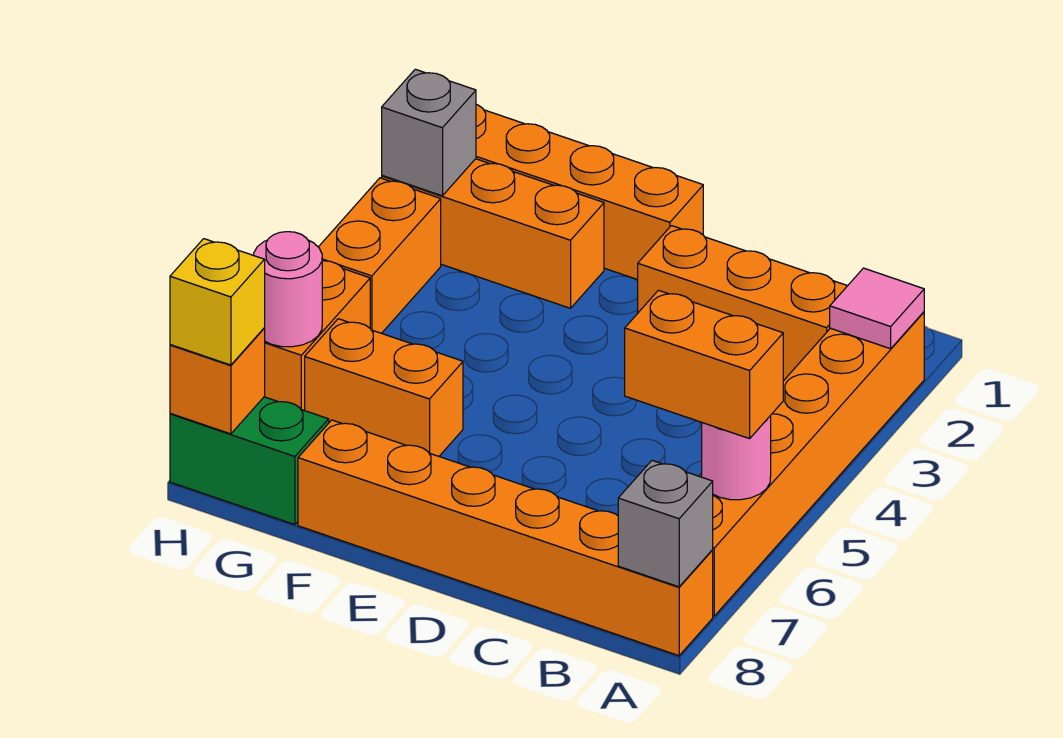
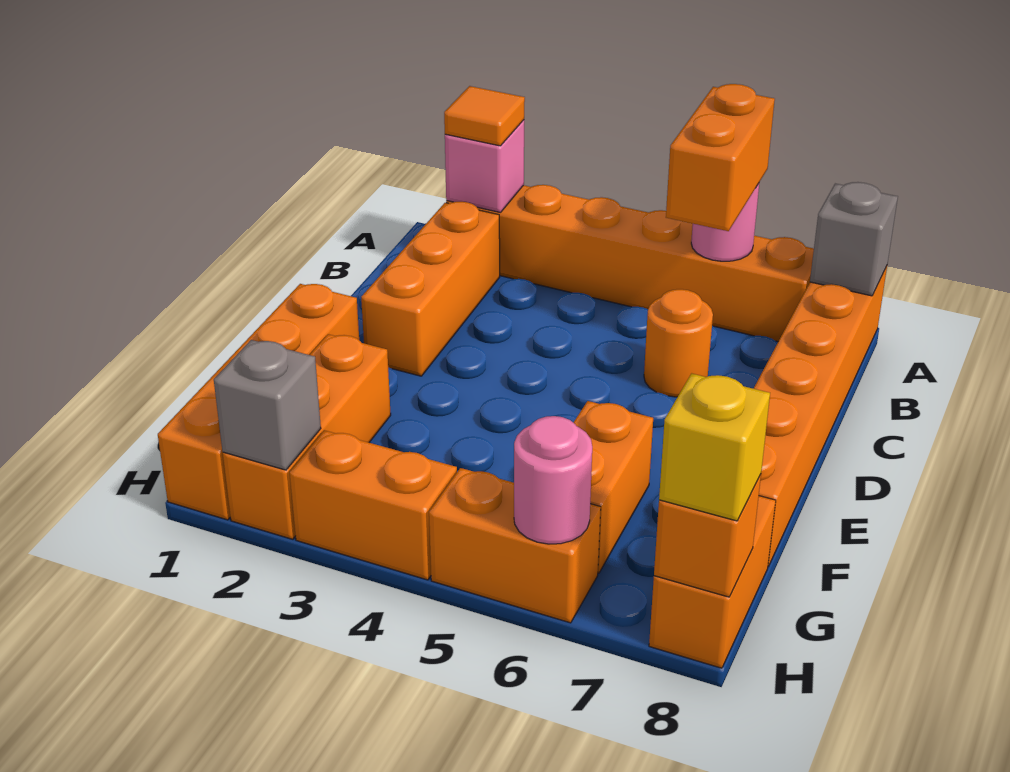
pink tile A2 level 2 -> pink brick A2 level 2
none -> orange tile A2 level 3
none -> orange round brick C6 level 1
green brick G8:H8 level 1 -> orange brick G8:H8 level 1

